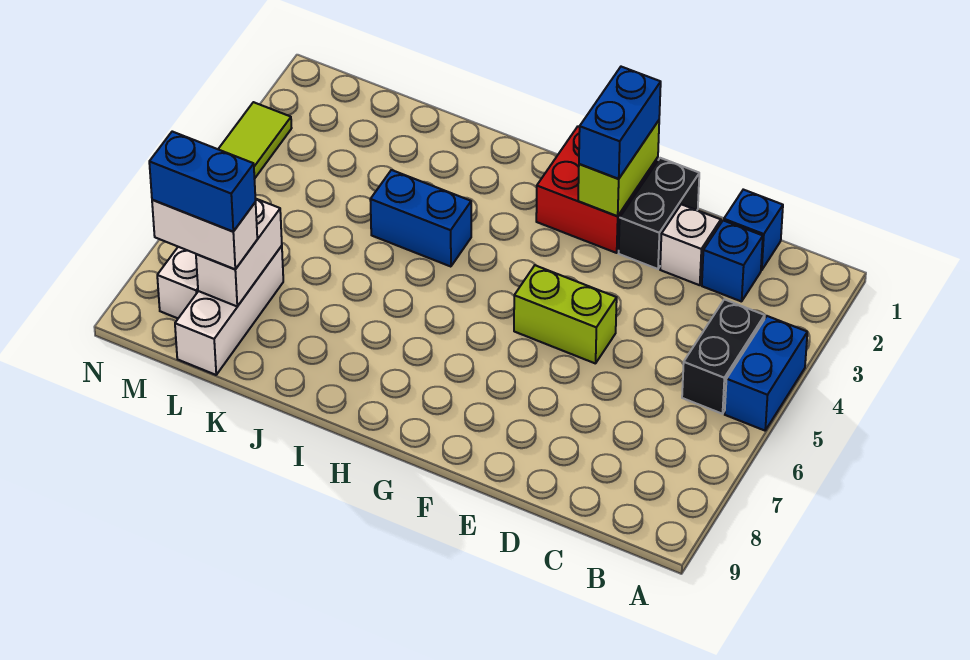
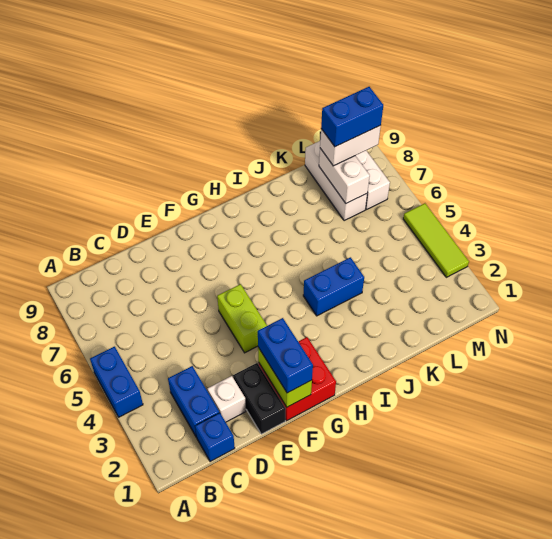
black brick B4:B5 level 1 -> none
blue brick C2 level 1 -> blue brick C2:C3 level 1
lime brick E5:F5 level 1 -> lime brick F4:F5 level 1

